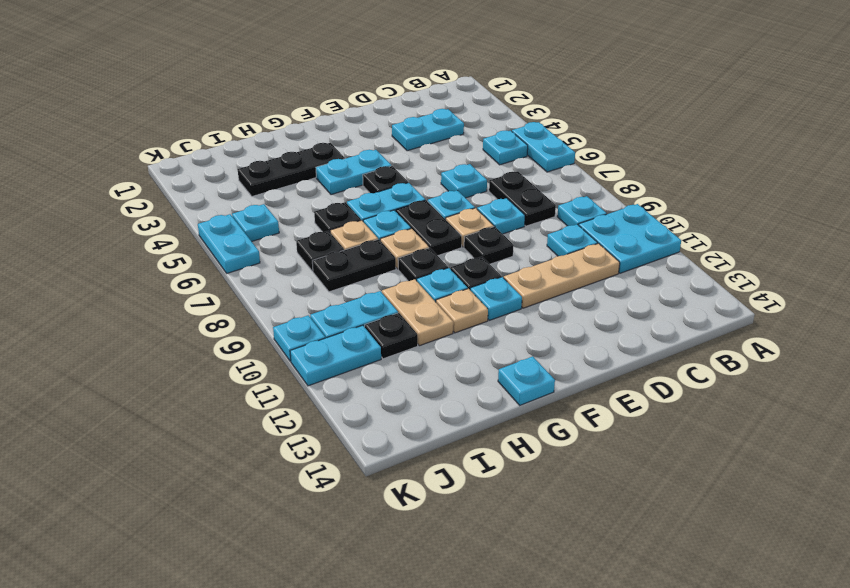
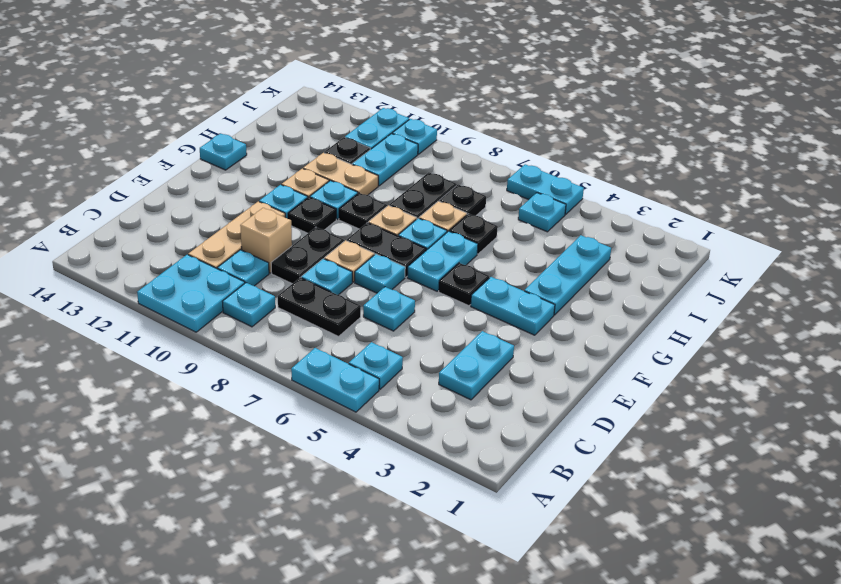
none -> tan brick D10 level 1
black plate E9 level 1 -> black plate D9:E9 level 1
cyan plate F4:G4 level 1 -> cyan plate F3:F4 level 1
black plate G3:I3 level 1 -> cyan plate G3:I3 level 1

